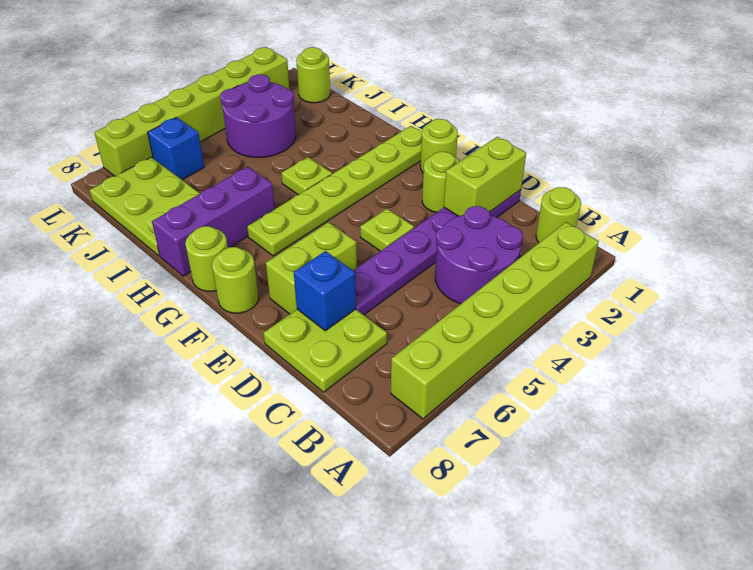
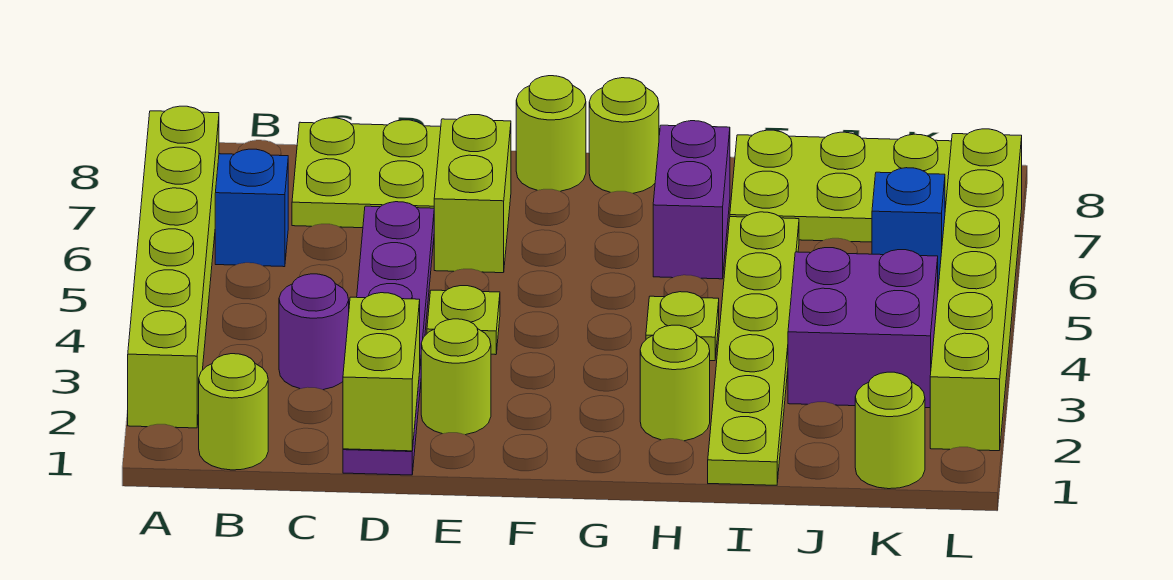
purple round brick B3:C4 level 1 -> purple round brick C3 level 1
blue brick D7 level 2 -> blue brick B6 level 1
lime round brick F1 level 1 -> lime round brick H2 level 1
lime plate G1:G6 level 1 -> lime plate I1:I6 level 1
purple brick H6:H8 level 1 -> purple brick H6:H7 level 1
purple round brick J3:K4 level 1 -> purple brick J3:K4 level 1

